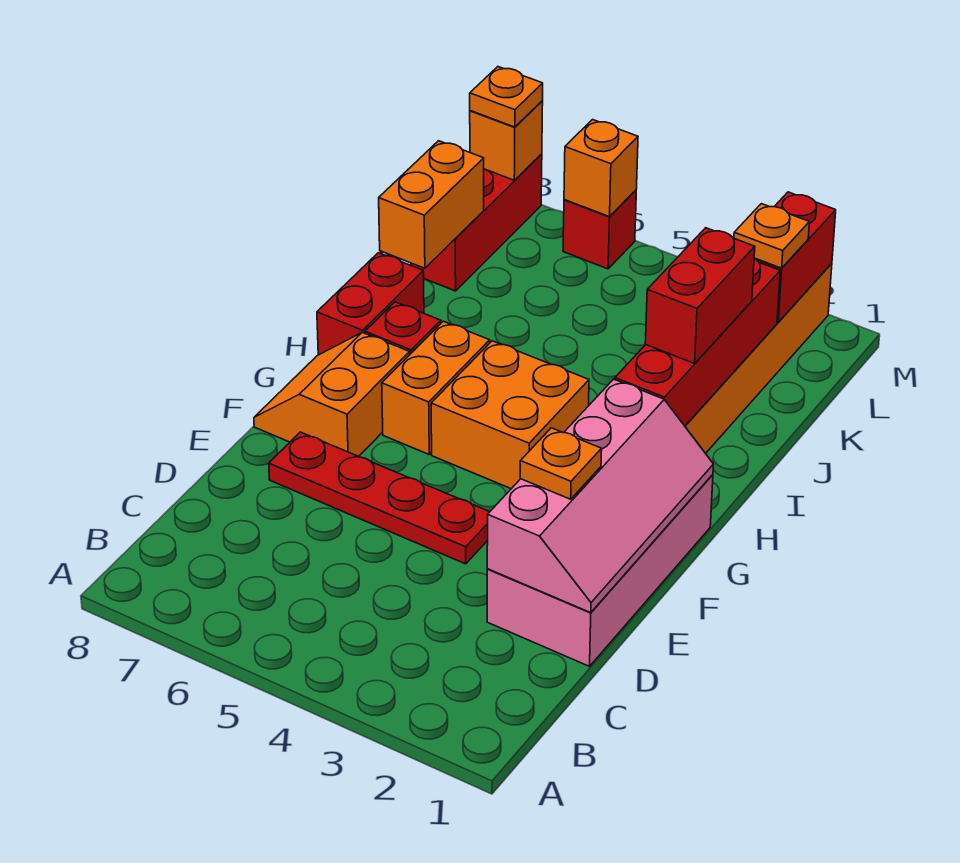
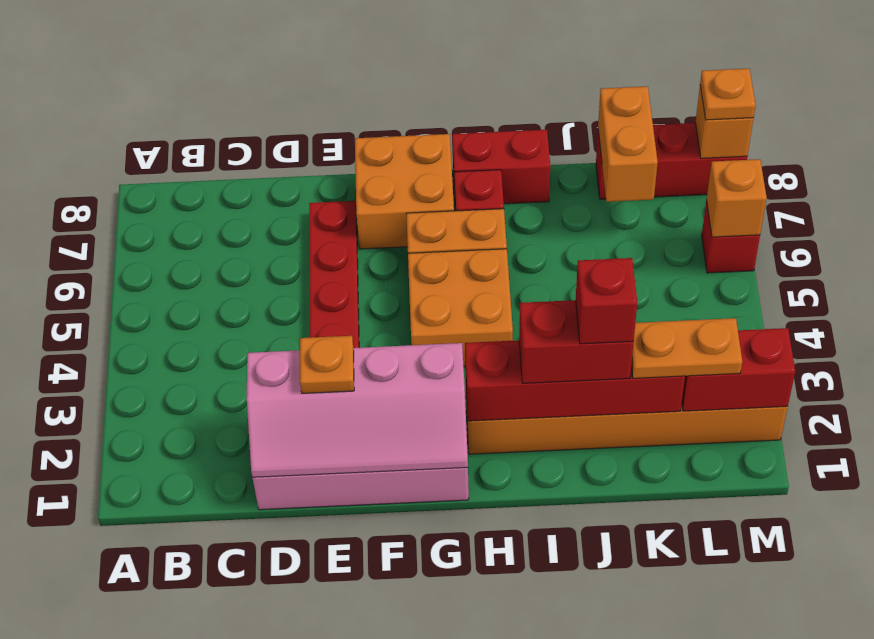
orange slope F7:G8 level 1 top 7 -> orange brick F7:G8 level 1
none -> red brick J2 level 4
orange brick J8:K8 level 2 -> orange brick K7:K8 level 2
orange plate L2 level 3 -> orange plate K2:L2 level 3

